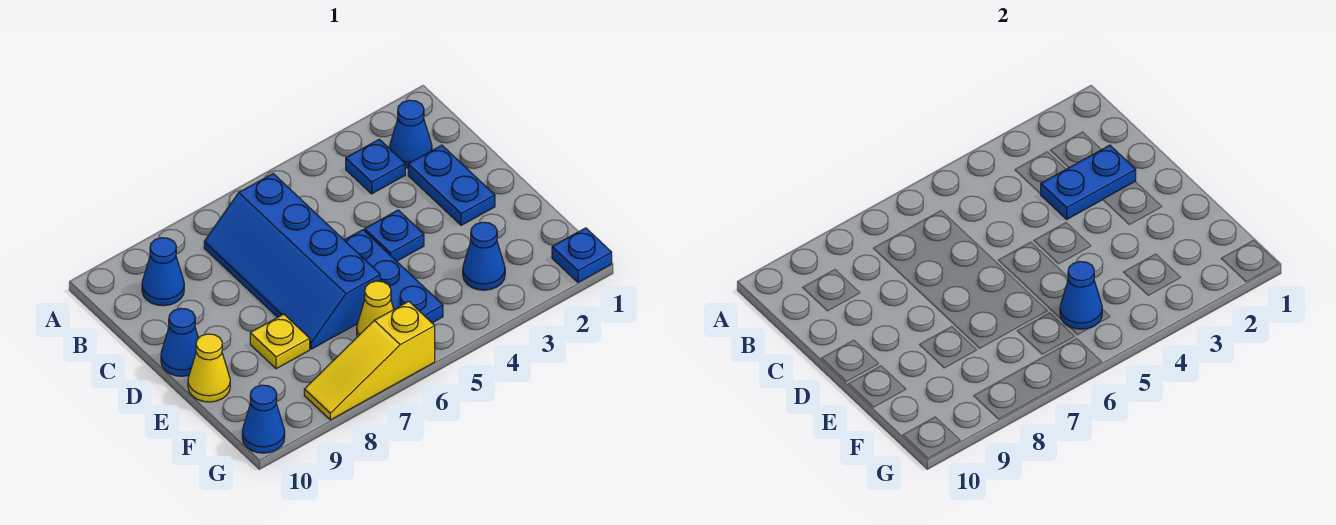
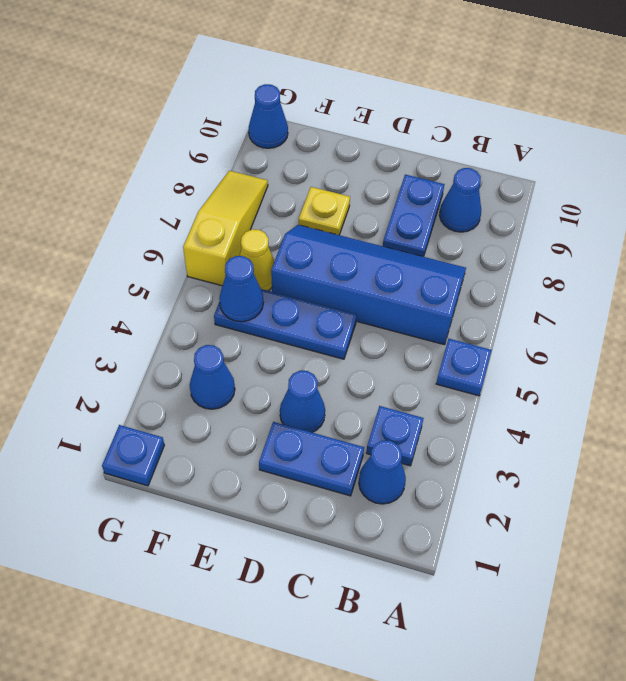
blue plate C2:C3 level 2 -> blue plate C8:C9 level 1
blue plate D4 level 1 -> blue plate A5 level 1
blue cone D10 level 1 -> blue cone D3 level 1
yellow cone E10 level 1 -> none

